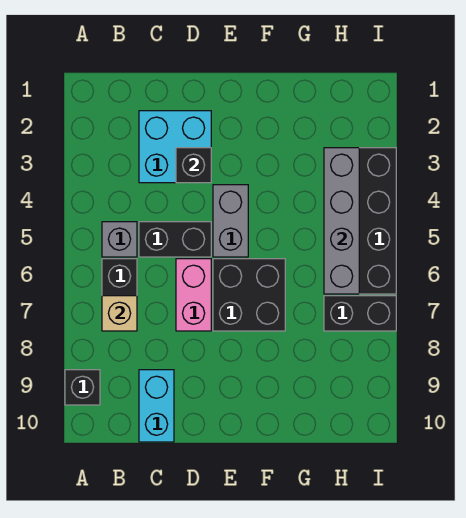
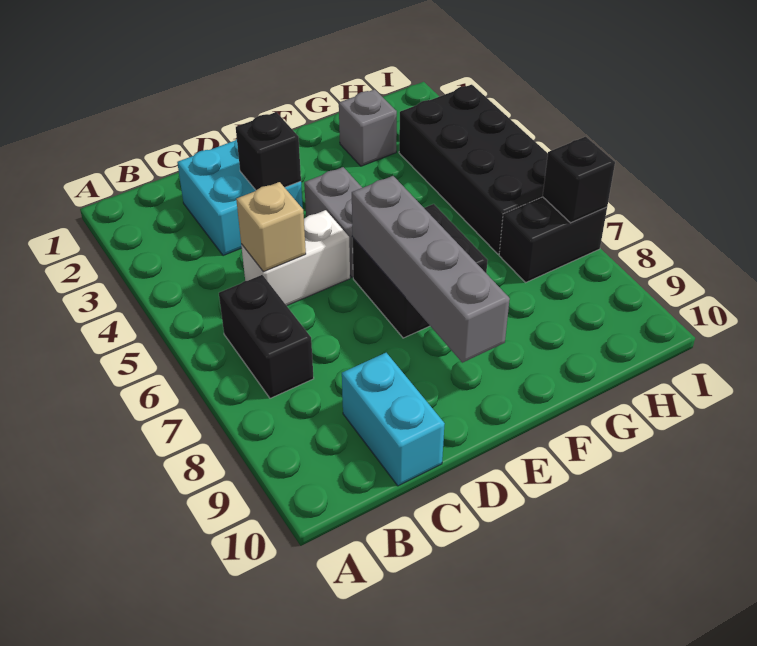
black brick A9 level 1 -> black brick I7 level 2
grey brick B5 level 1 -> grey brick G2 level 1
tan brick B7 level 2 -> tan brick C5 level 2
black brick C5:D5 level 1 -> white brick C5:D5 level 1
pink brick D6:D7 level 1 -> none
grey brick H3:H6 level 2 -> grey brick E6:E9 level 2

